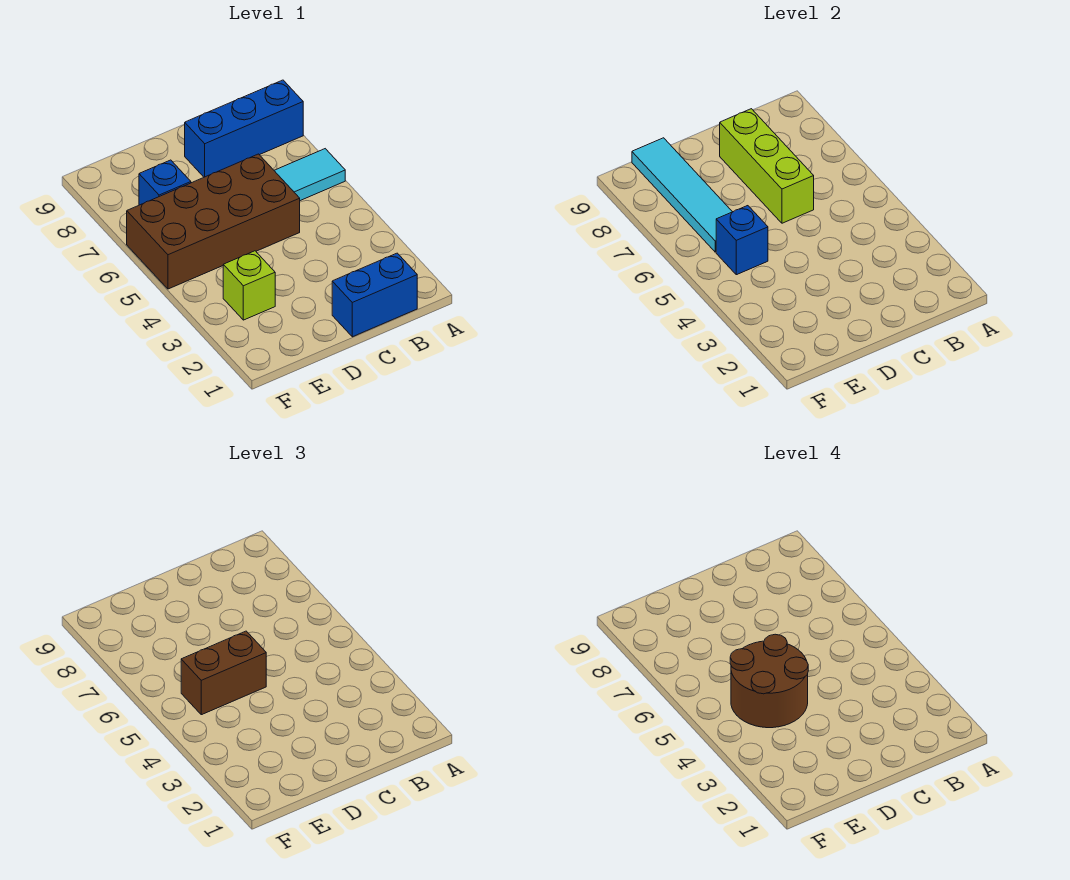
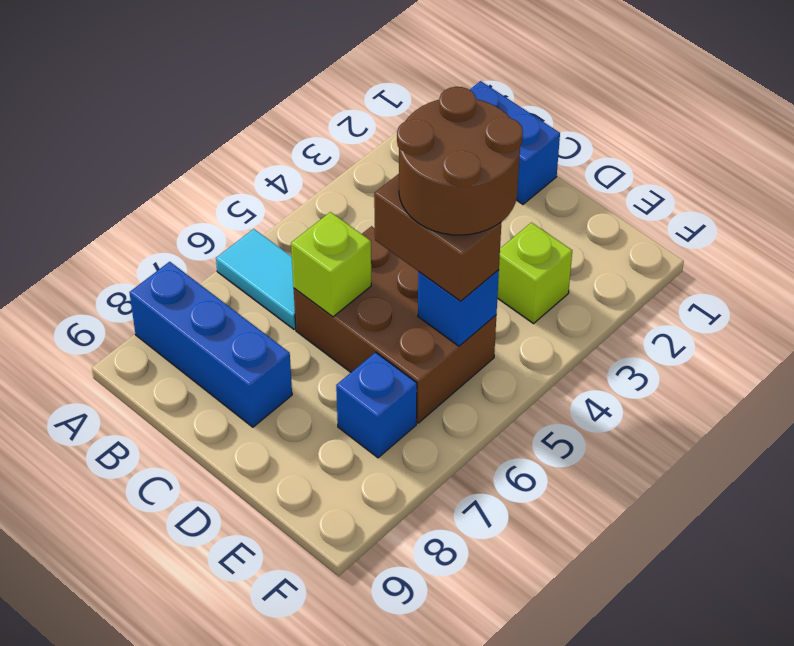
brown brick C5:F6 level 1 -> brown brick C5:E6 level 1
lime brick C6:C8 level 2 -> lime brick C6 level 2
cyan tile E6:E9 level 2 -> none

